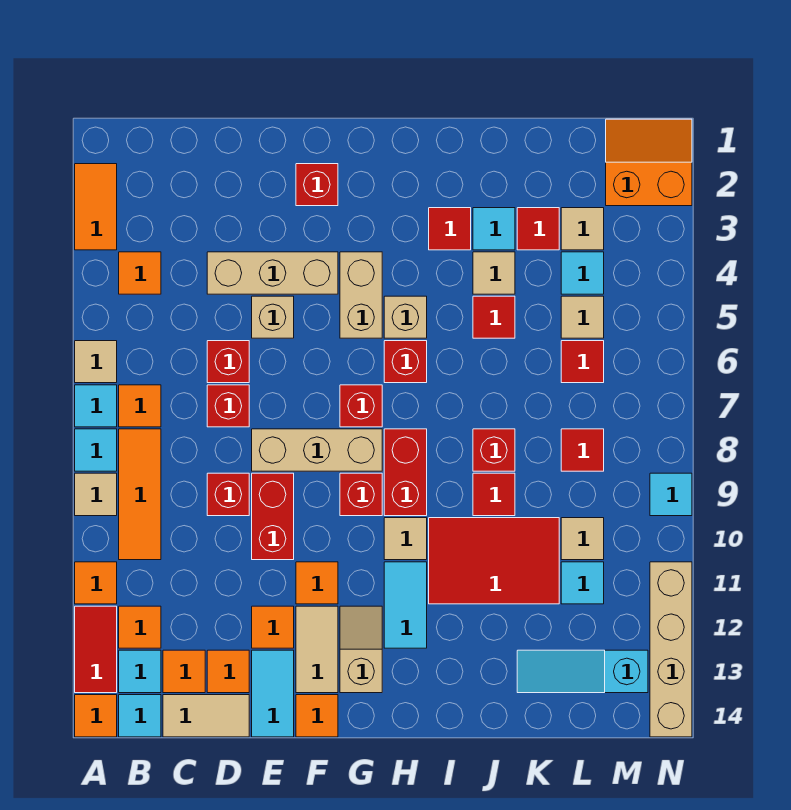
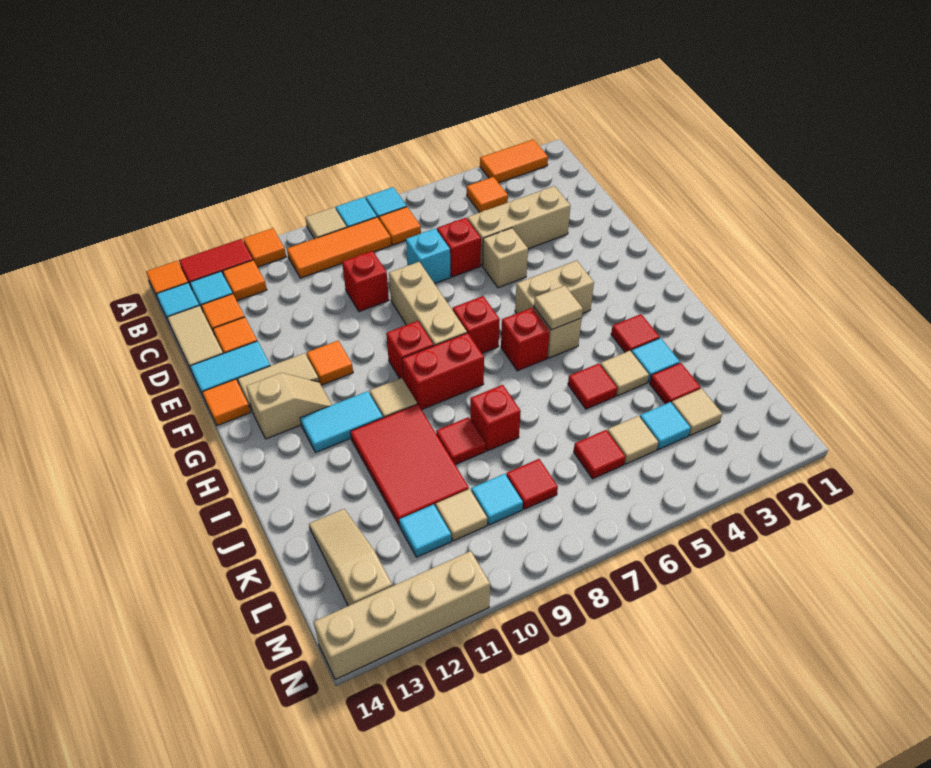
tan tile A6 level 1 -> tan tile H5 level 2
tan brick D4:F4 level 1 -> tan brick D3:D5 level 1
red brick D7 level 1 -> cyan brick D7 level 1
red brick E9:E10 level 1 -> none
orange tile E12 level 1 -> none
red brick F2 level 1 -> none
cyan slope K13:M13 level 1 top M -> tan slope K13:M13 level 1 top M
orange slope M1:N2 level 1 top 2 -> none
cyan tile N9 level 1 -> cyan tile L9 level 1

